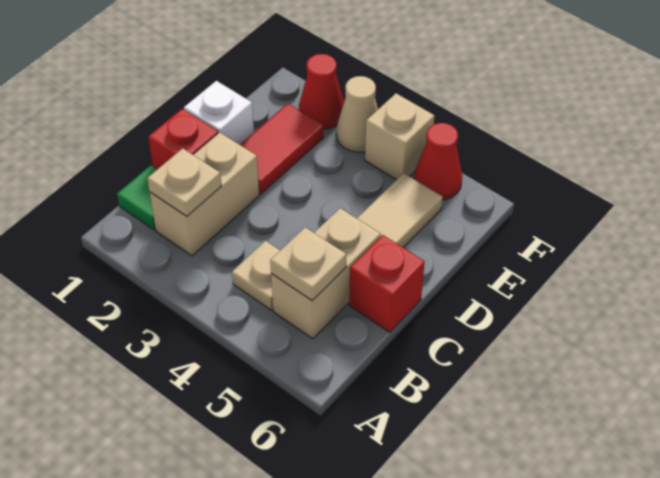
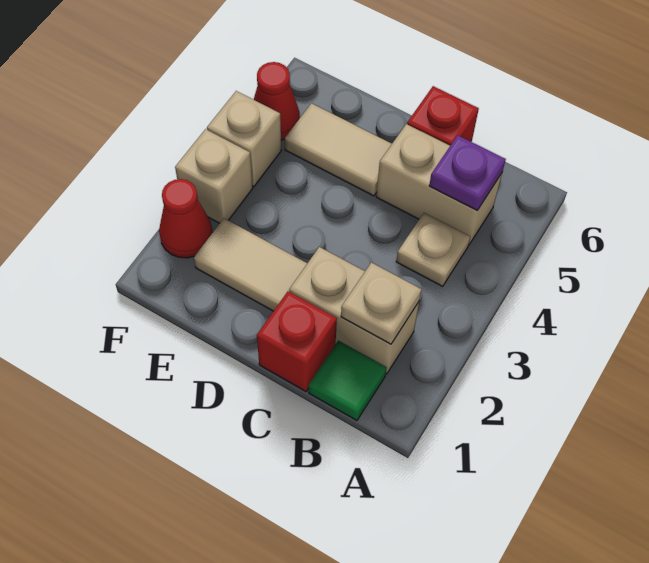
tan plate B5 level 2 -> purple plate B5 level 2
white brick D1 level 1 -> none
red tile D2:E2 level 1 -> tan tile D2:E2 level 1
tan cone F3 level 1 -> tan brick F3 level 1

